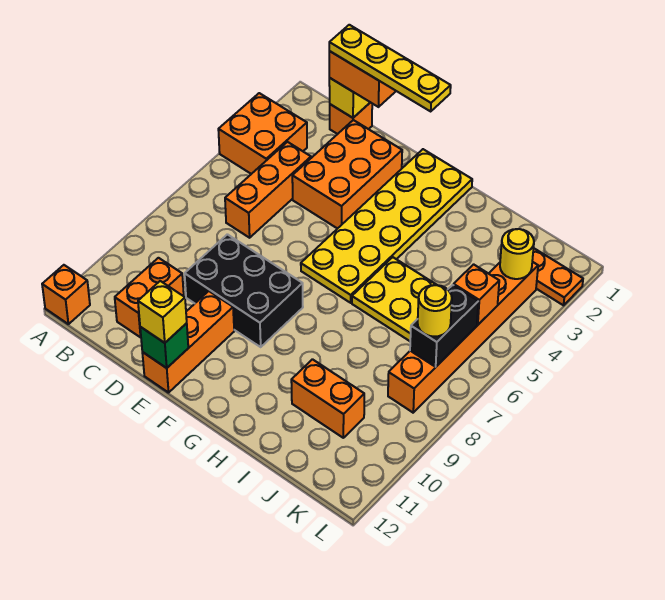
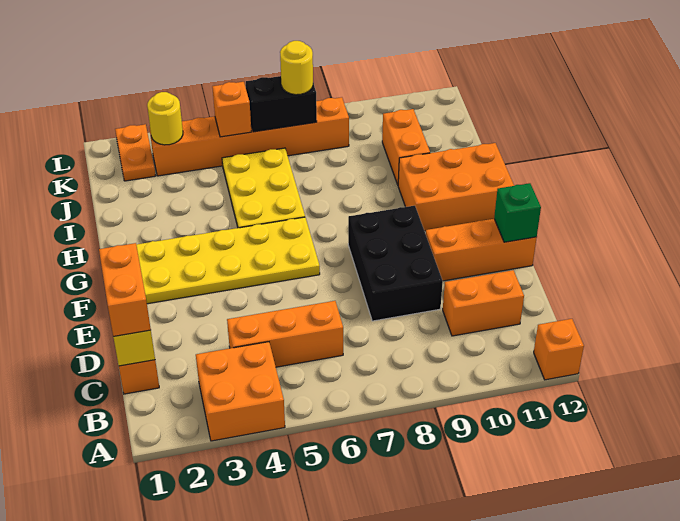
yellow plate C1:F1 level 4 -> none
orange brick D2:E4 level 1 -> orange brick G10:H12 level 1
yellow brick E12 level 3 -> none

